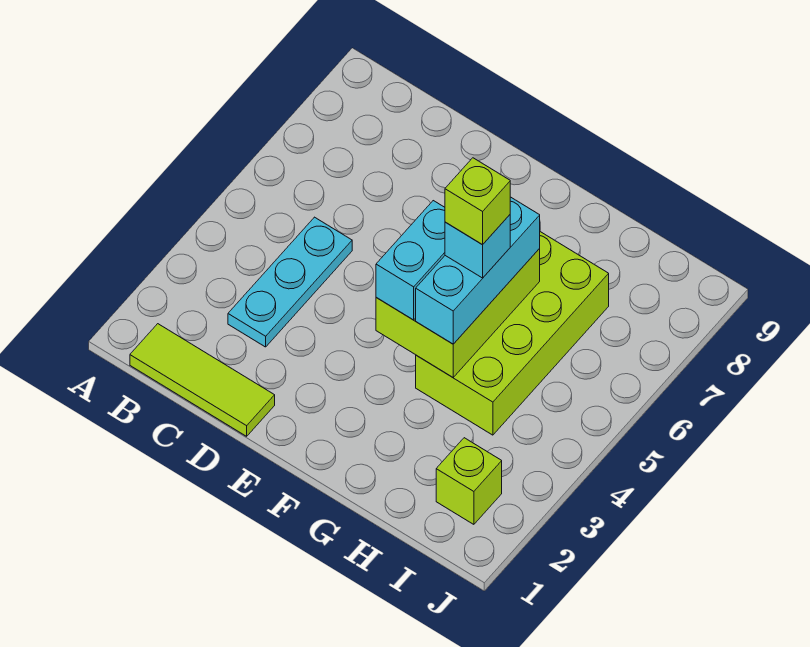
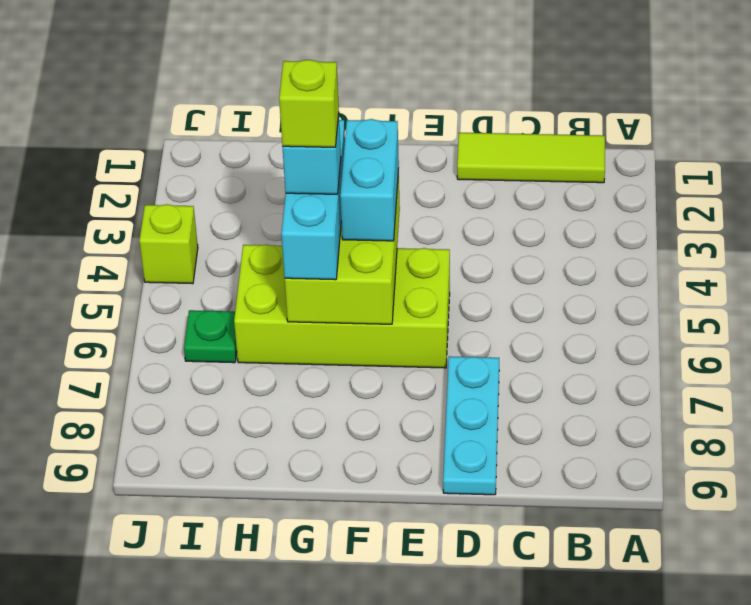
cyan plate C3:C5 level 1 -> cyan plate D7:D9 level 1
lime brick G4:H7 level 1 -> lime brick E5:H6 level 1
lime brick I2 level 1 -> lime brick J4 level 1
none -> green plate I6 level 1

